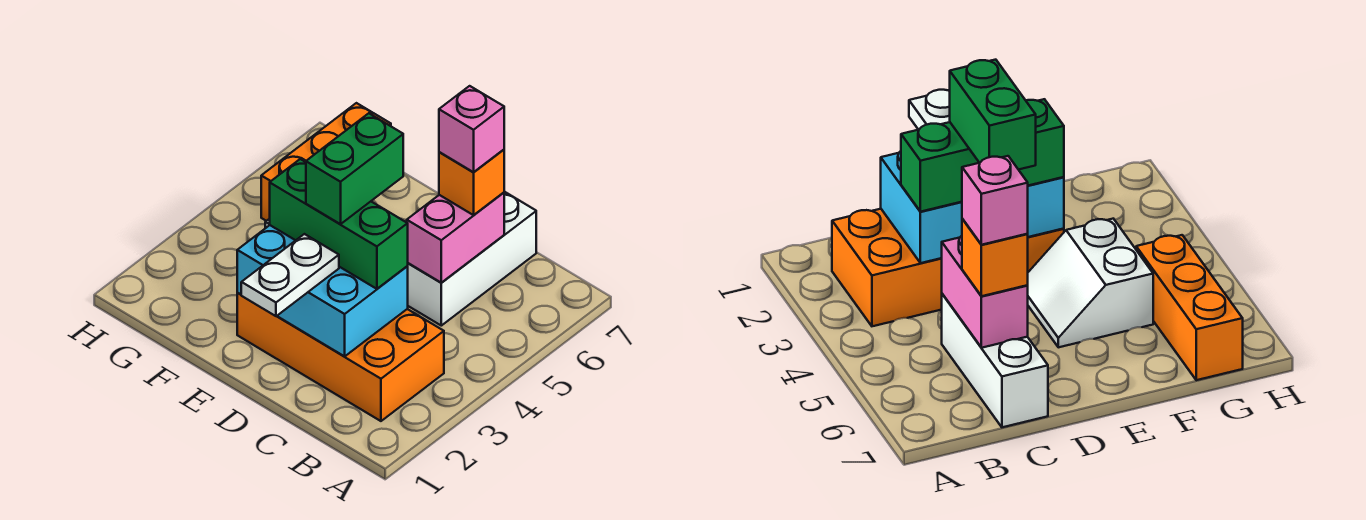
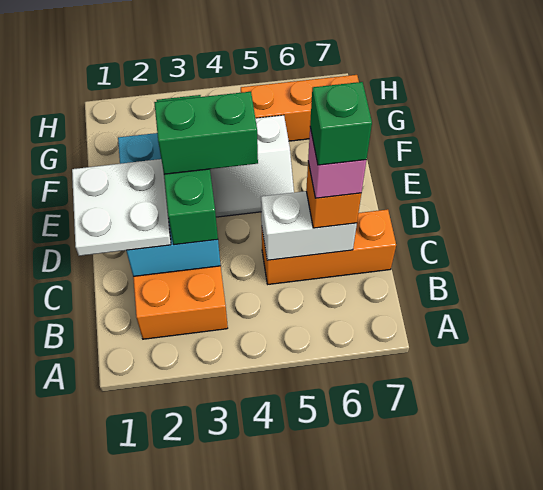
white brick C5:C7 level 1 -> orange brick C5:C7 level 1
pink brick C5:C6 level 2 -> white brick C5:C6 level 2
none -> green brick C6 level 5
white plate D1:D2 level 3 -> white plate C1:D2 level 3

